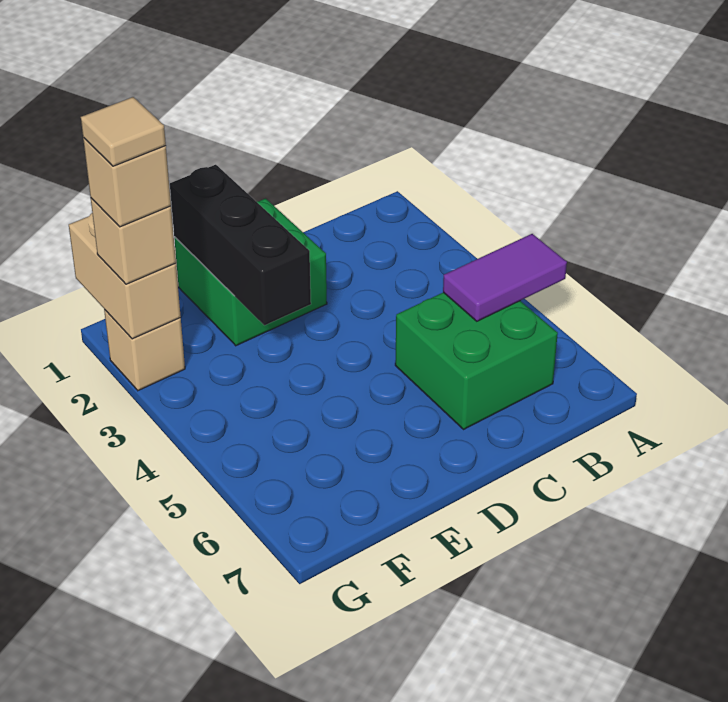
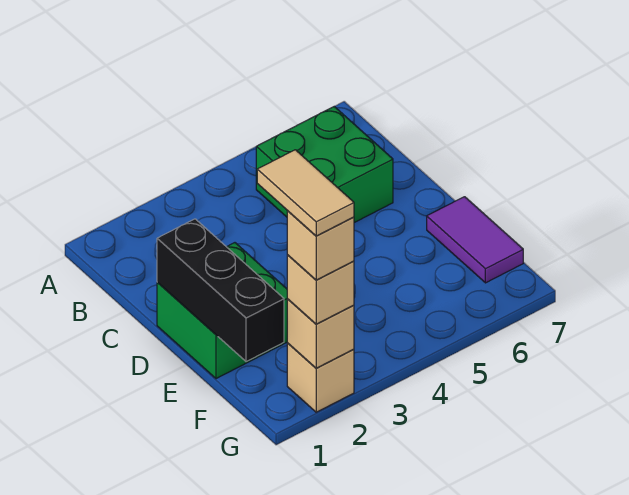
purple tile A5:B5 level 2 -> purple tile E7:F7 level 1
black brick E1:E3 level 2 -> black brick D1:F1 level 2
tan brick G1:G2 level 2 -> tan brick G2 level 2
tan tile G2 level 5 -> tan tile F2:G2 level 5

